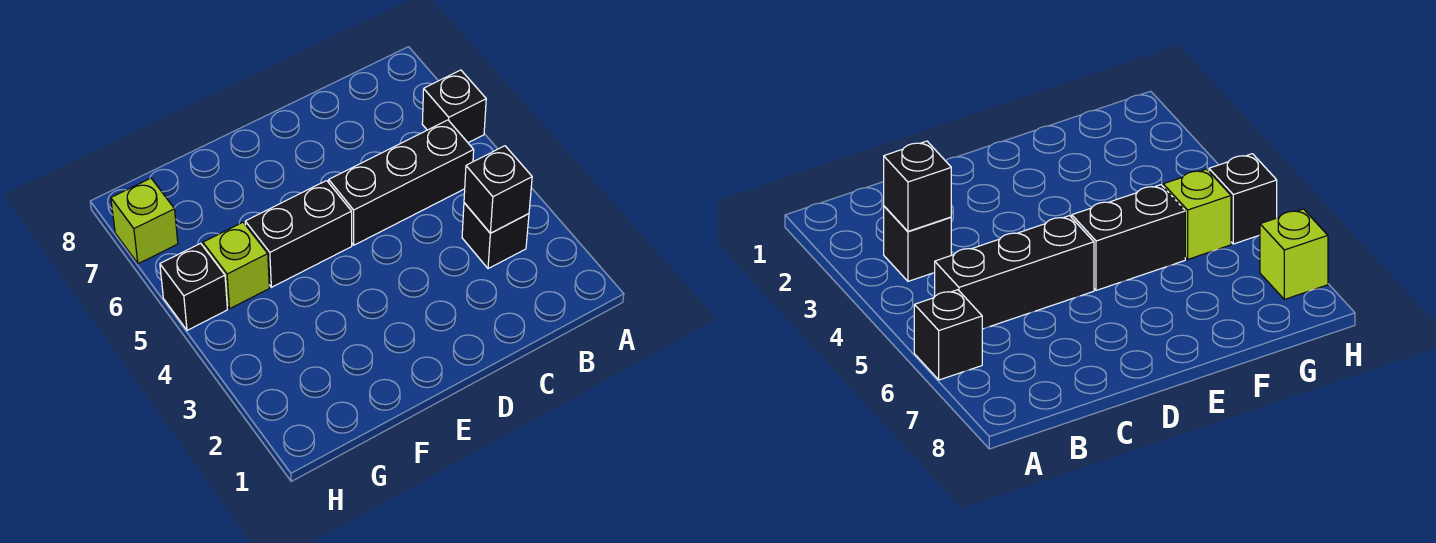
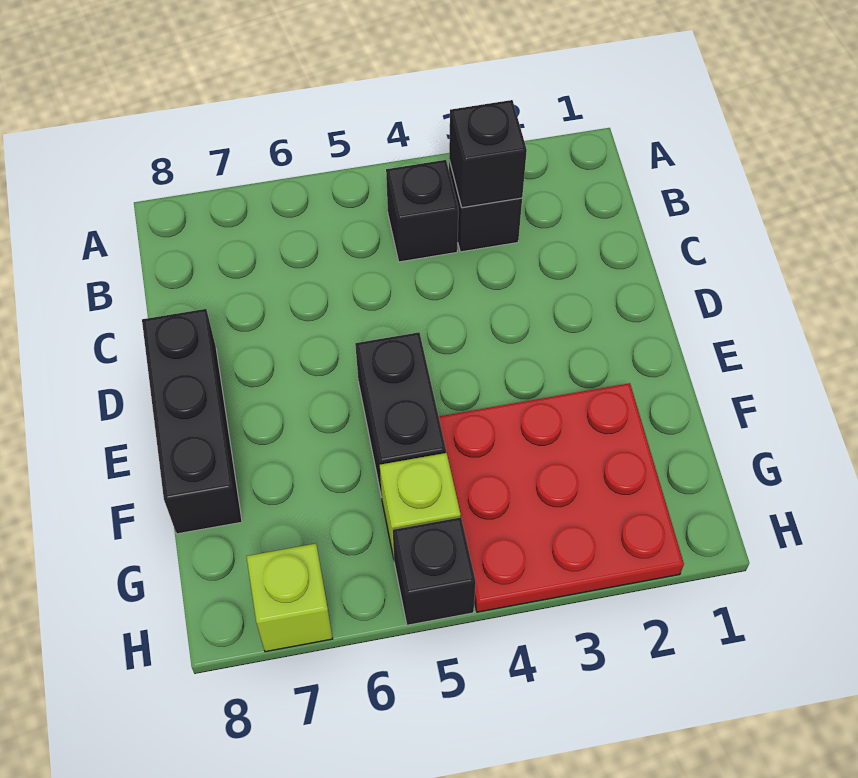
black brick A6 level 1 -> black brick B4 level 1
black brick B5:D5 level 1 -> black brick D8:F8 level 1
none -> red plate F2:H4 level 1

